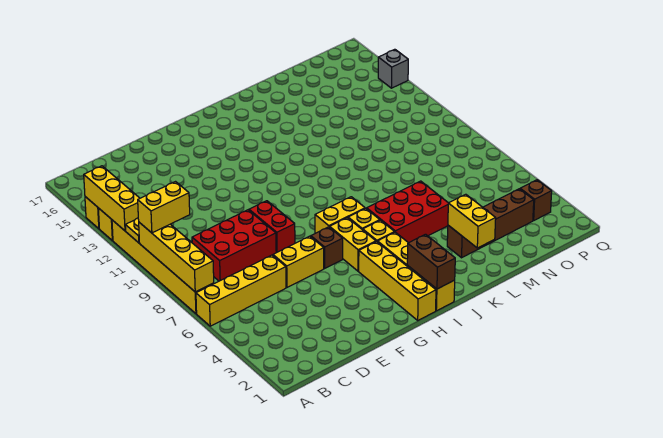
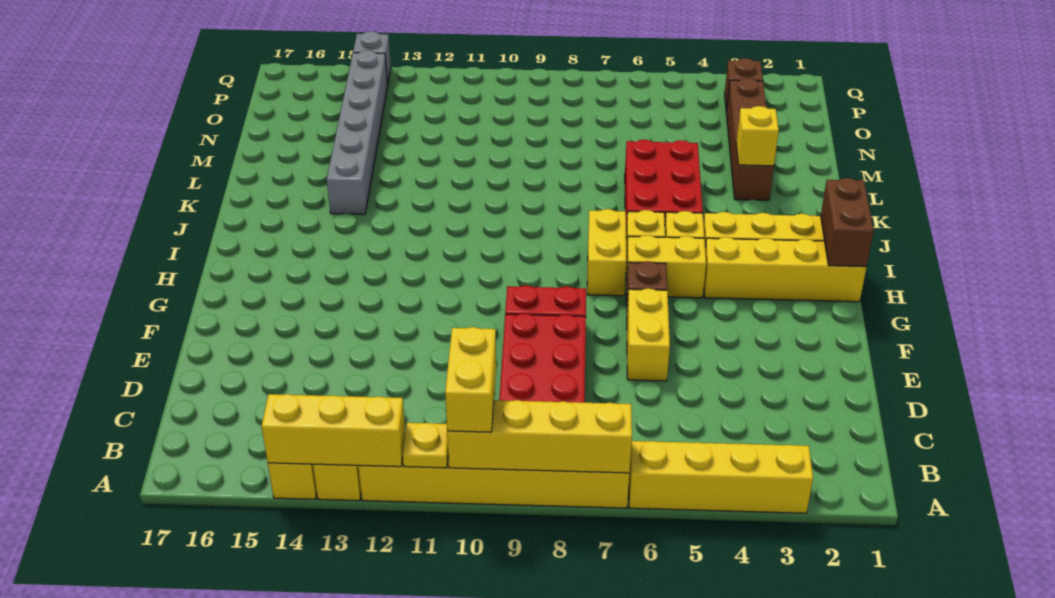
yellow brick A6:D6 level 1 -> yellow brick A3:A6 level 1
brown brick I1:I2 level 2 -> brown brick H1:I1 level 2
none -> grey brick K14:P14 level 1
yellow brick L2:L3 level 2 -> yellow brick L3 level 2

